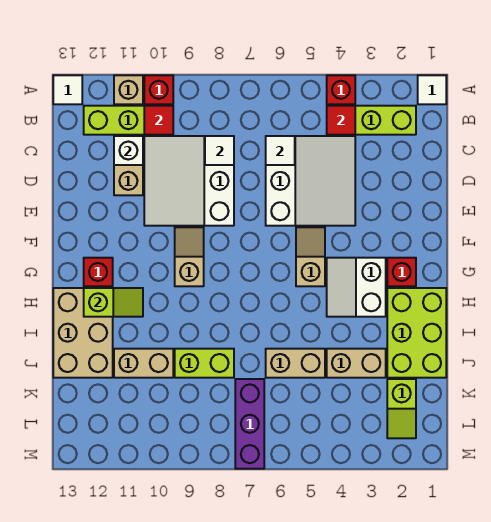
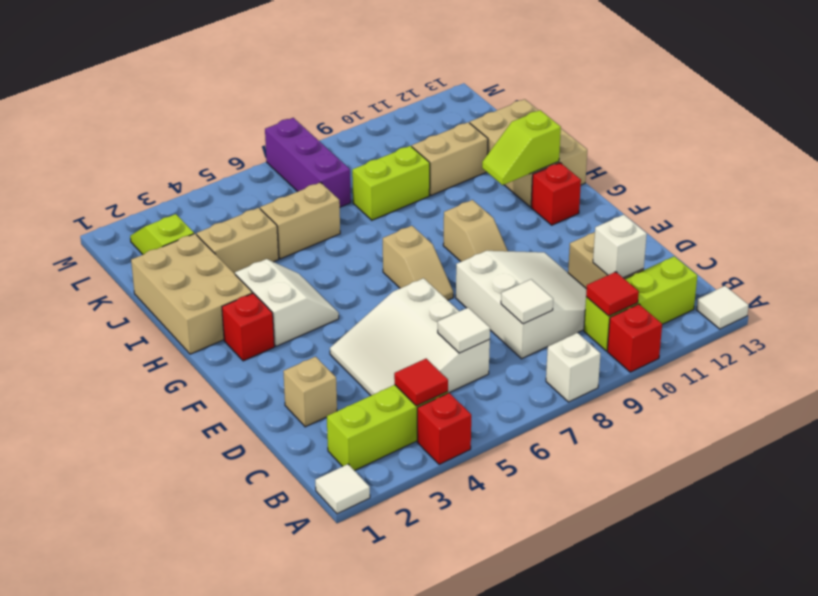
none -> white brick A8 level 1
tan brick A11 level 1 -> tan brick D2 level 1
tan slope F5:G5 level 1 top G -> tan slope F7:G7 level 1 top G
lime brick H1:J2 level 1 -> tan brick H1:J2 level 1

